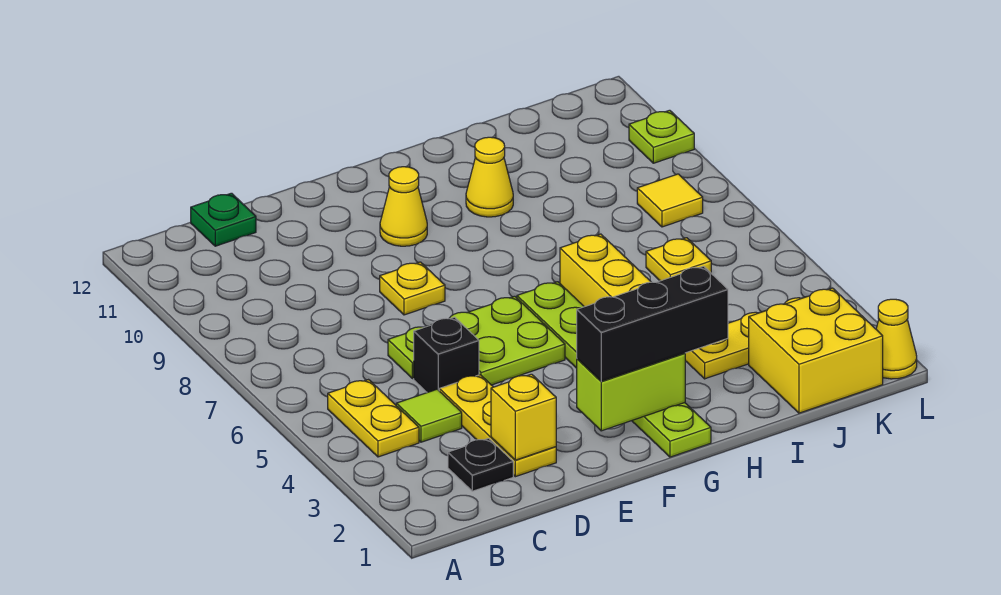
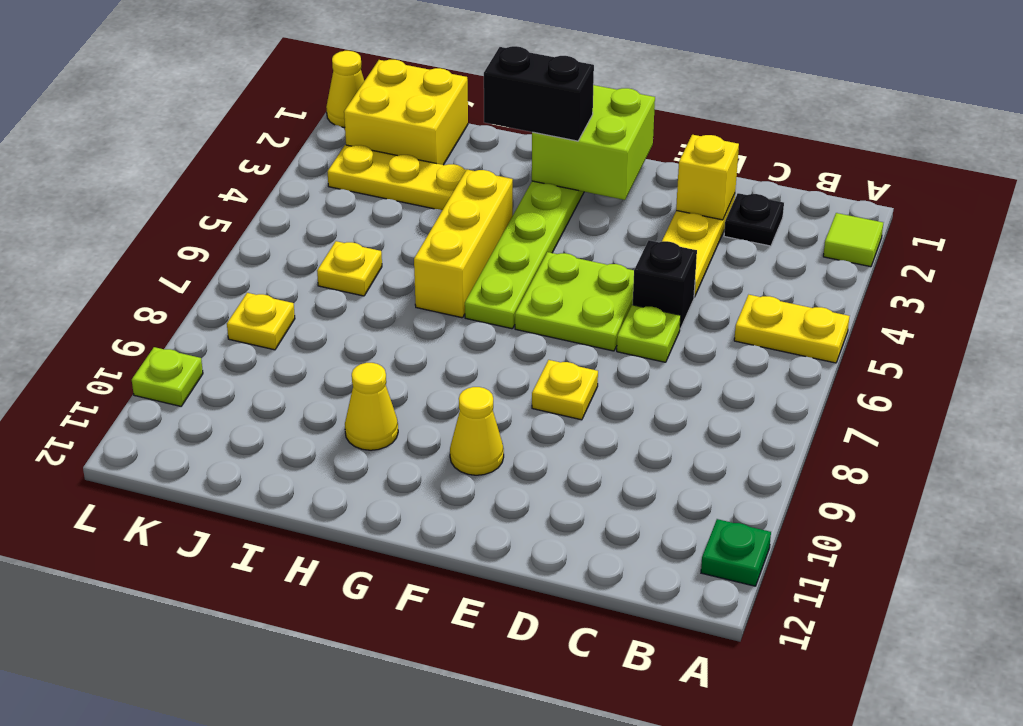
yellow plate B4:B5 level 1 -> yellow plate A5:B5 level 1
lime tile C4 level 1 -> lime tile A2 level 1
green plate C12 level 1 -> green plate A11 level 1
lime brick F2:G2 level 2 -> lime brick F1:G2 level 2
black brick F2:H2 level 3 -> black brick G2:H2 level 3
yellow tile K8 level 1 -> yellow plate K8 level 1

